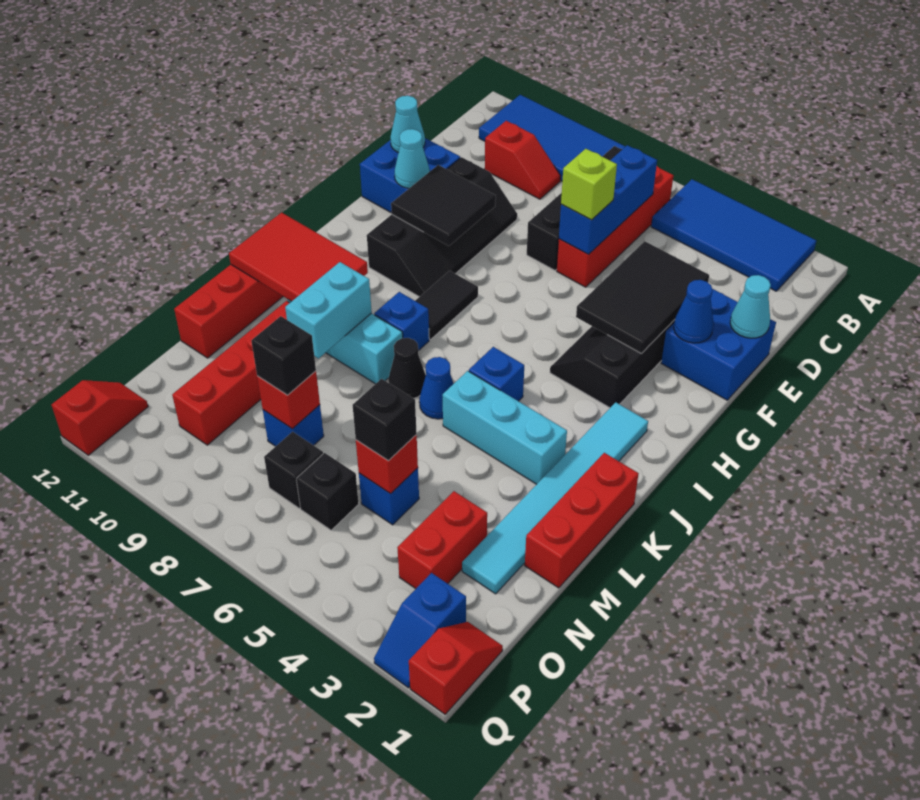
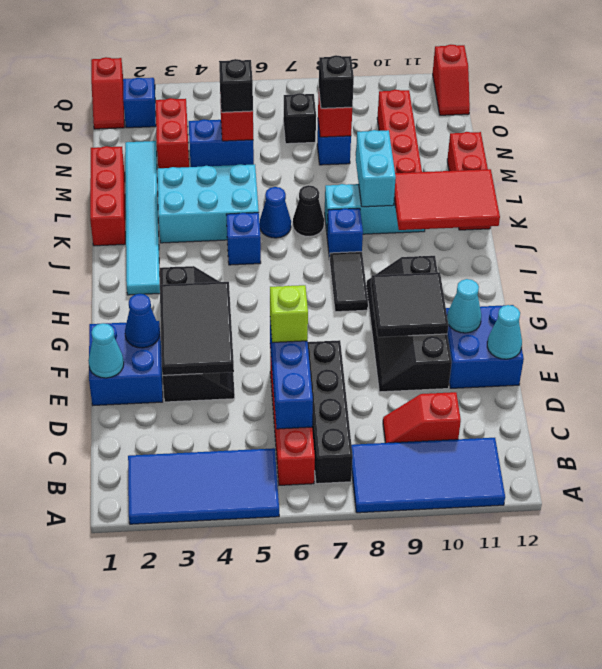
cyan brick K3:K5 level 1 -> cyan brick K3:L5 level 1
blue brick N5 level 1 -> blue brick N4:N5 level 1
black brick O6 level 1 -> none

